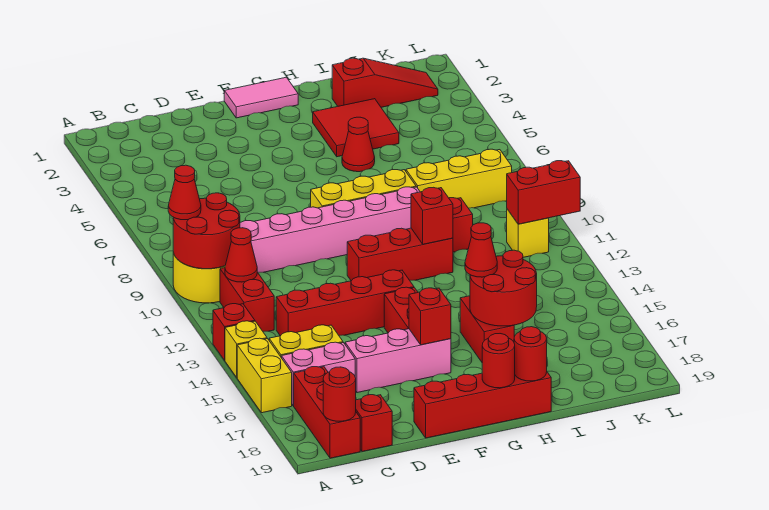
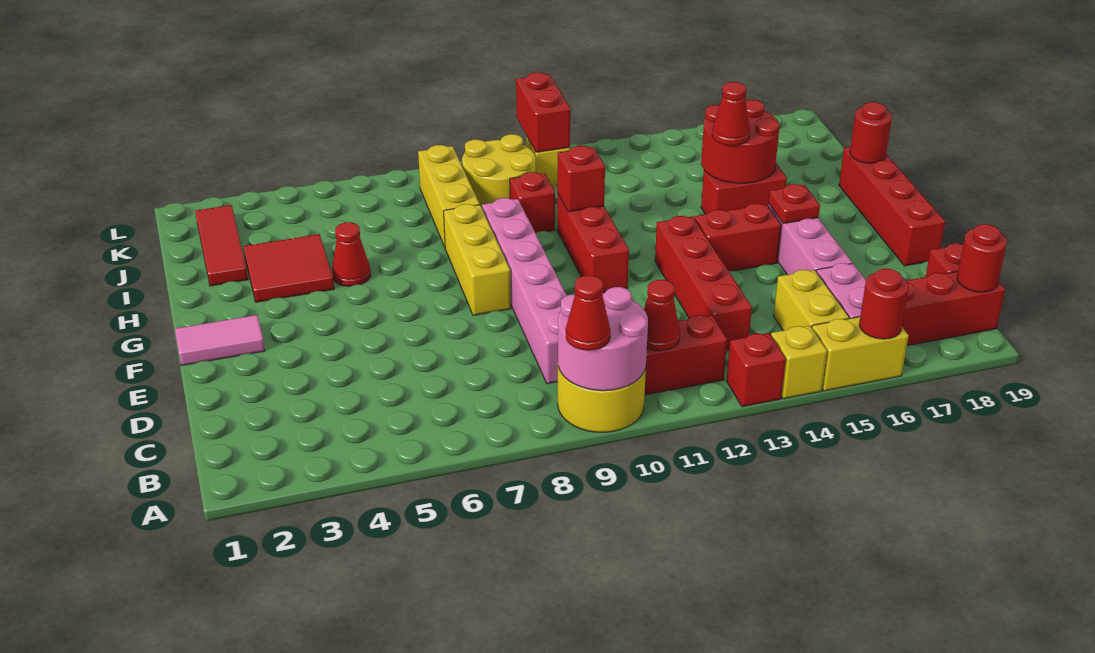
red round brick A9:B10 level 2 -> pink round brick A9:B10 level 2
pink tile F1:G1 level 1 -> pink tile F1:F2 level 1
red brick F16 level 2 -> red plate F16 level 2
red round brick G19 level 2 -> red round brick A16 level 2
red slope I2:K2 level 1 top I -> red tile I2:K2 level 1
none -> yellow round brick J9:K10 level 1

